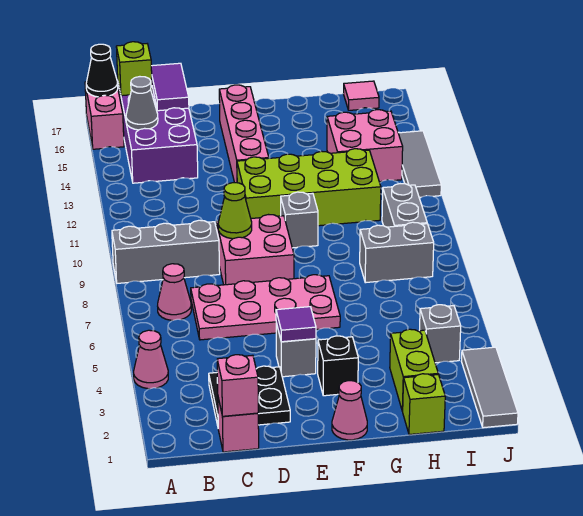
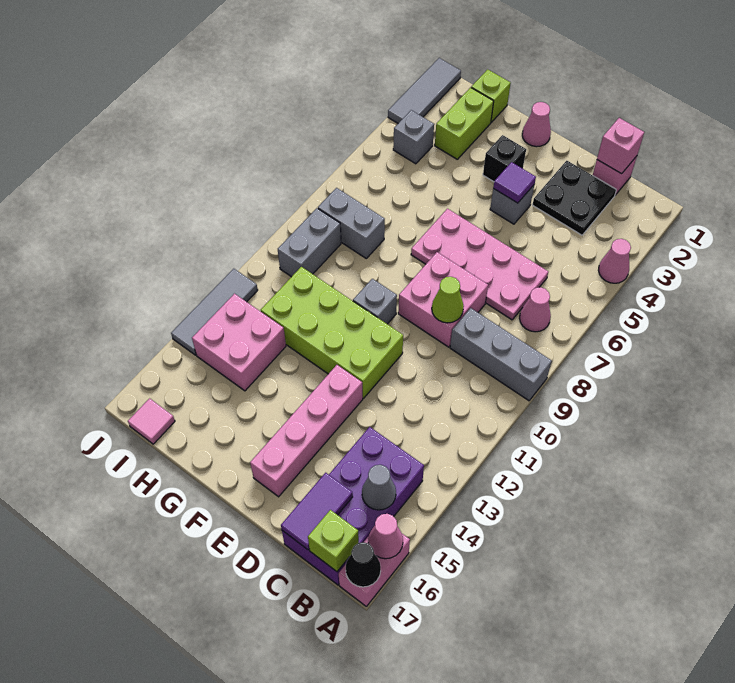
none -> pink cone A16 level 2

